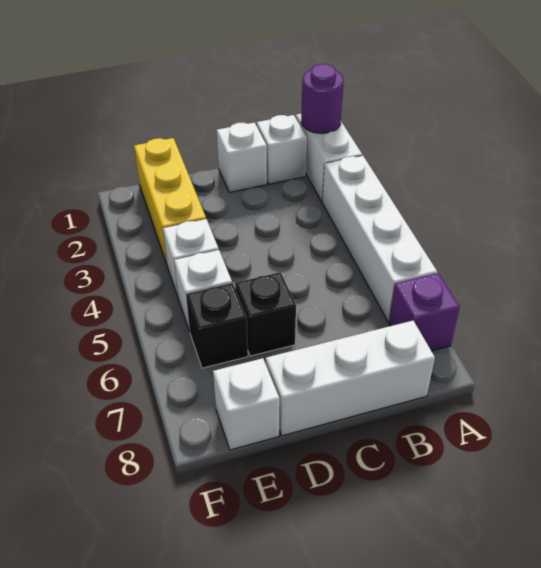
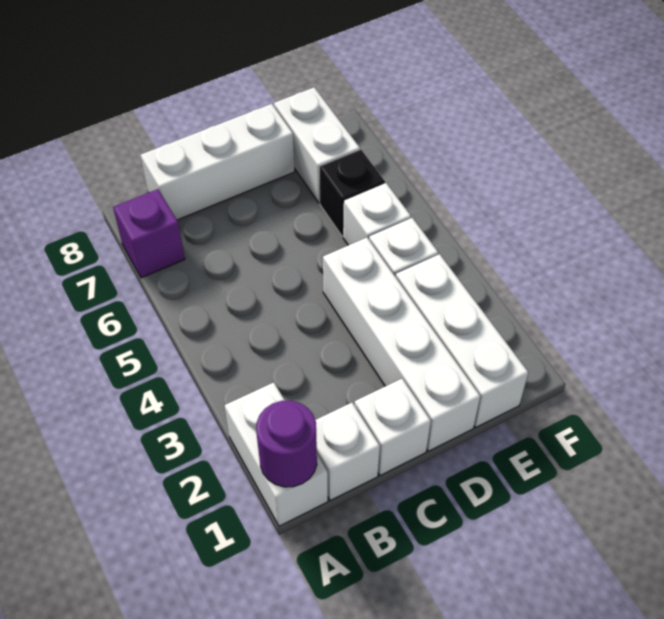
white brick A3:A6 level 1 -> white brick D1:D4 level 1
black brick D6 level 1 -> none
yellow brick E1:E3 level 1 -> white brick E1:E3 level 1
white brick E8 level 1 -> white brick E7:E8 level 1

